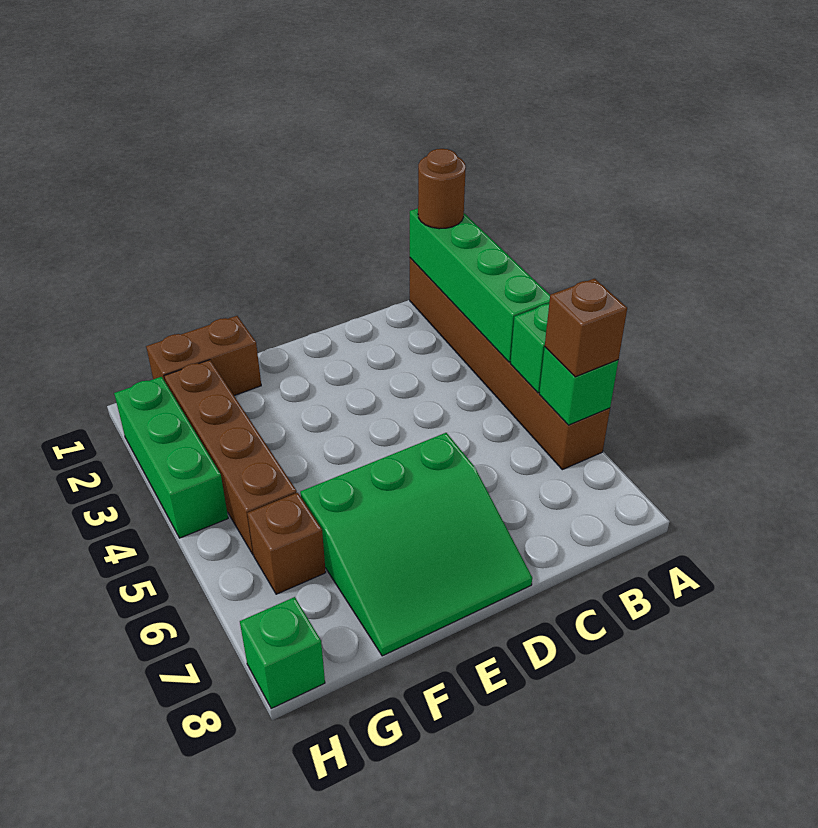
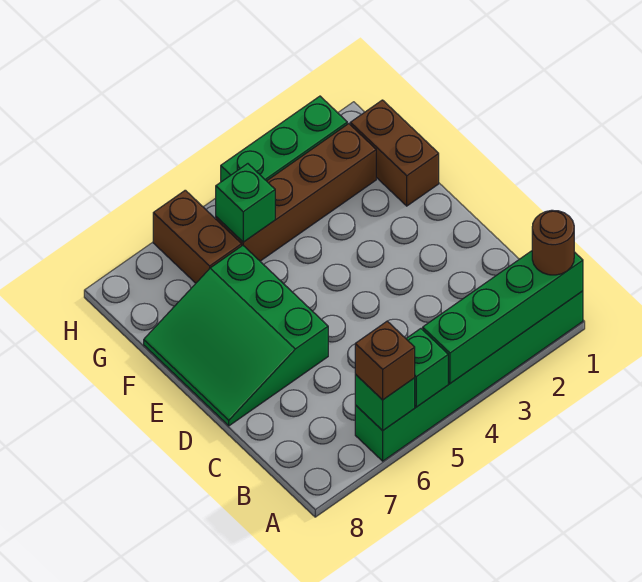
brown brick A1:A6 level 1 -> green brick A1:A6 level 1
brown brick G6 level 1 -> brown brick G6:H6 level 1
green brick H8 level 1 -> green brick G5 level 2

